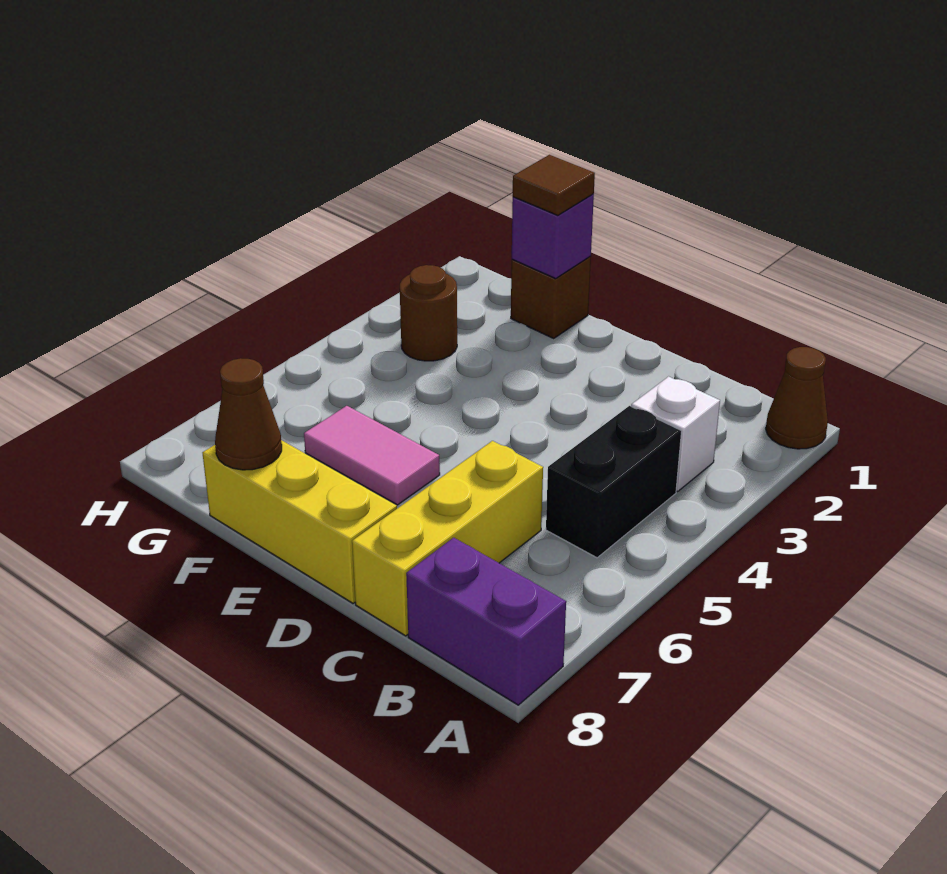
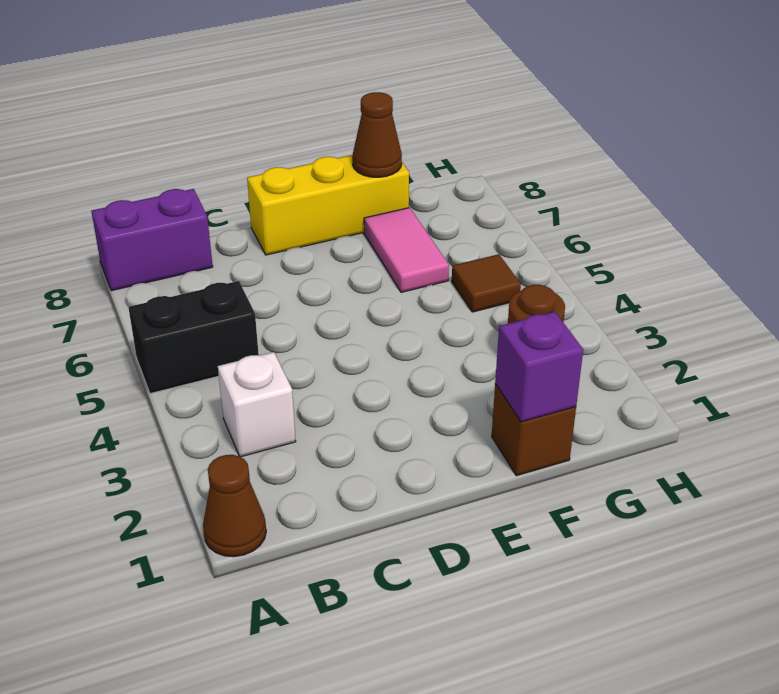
black brick B4:B5 level 1 -> black brick A5:B5 level 1
yellow brick C6:C8 level 1 -> none
pink tile E6:F6 level 1 -> pink tile F6:F7 level 1
brown tile F1 level 3 -> brown tile G5 level 1

